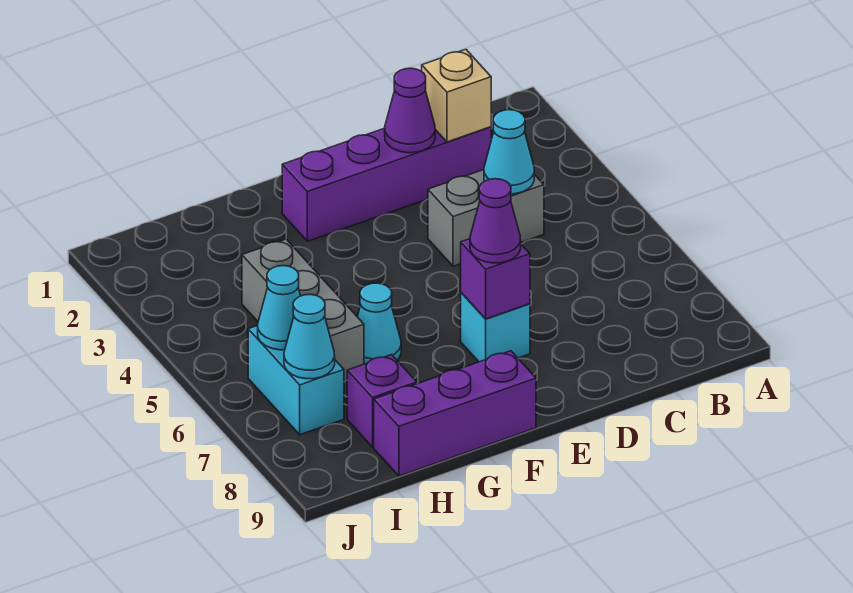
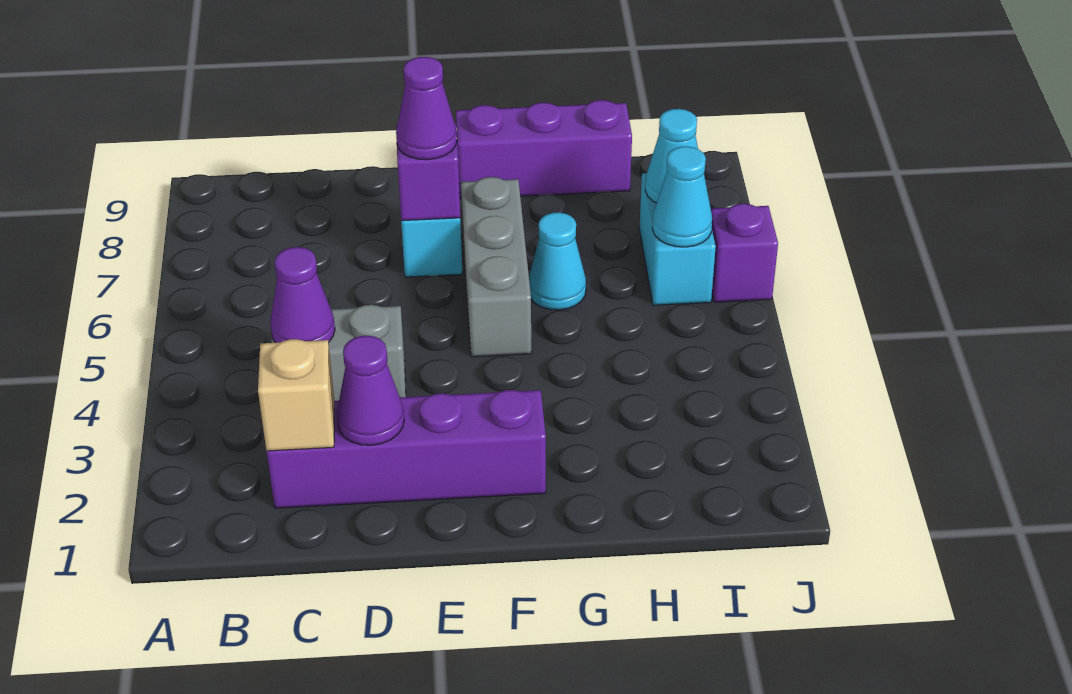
cyan cone C4 level 2 -> purple cone C4 level 2
grey brick H4:H6 level 1 -> grey brick F5:F7 level 1
purple brick H8 level 1 -> purple brick J6 level 1

